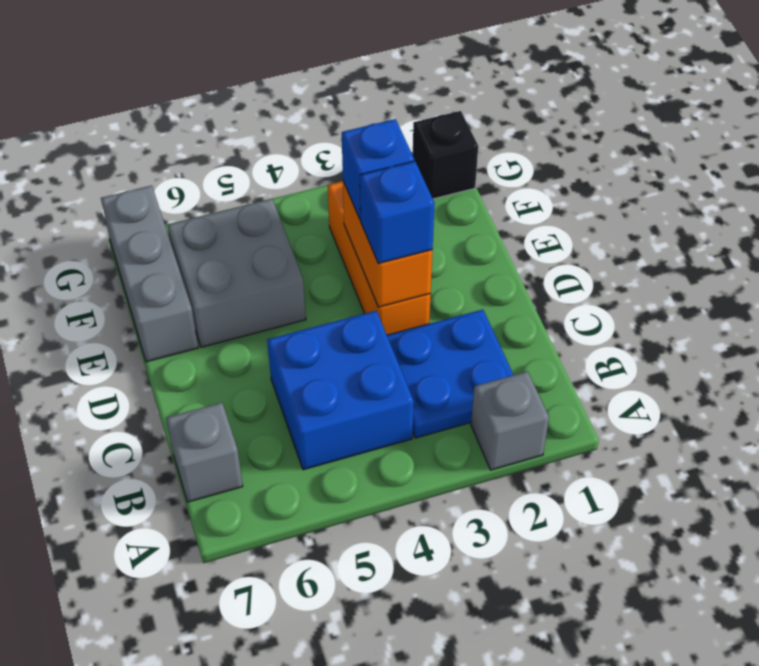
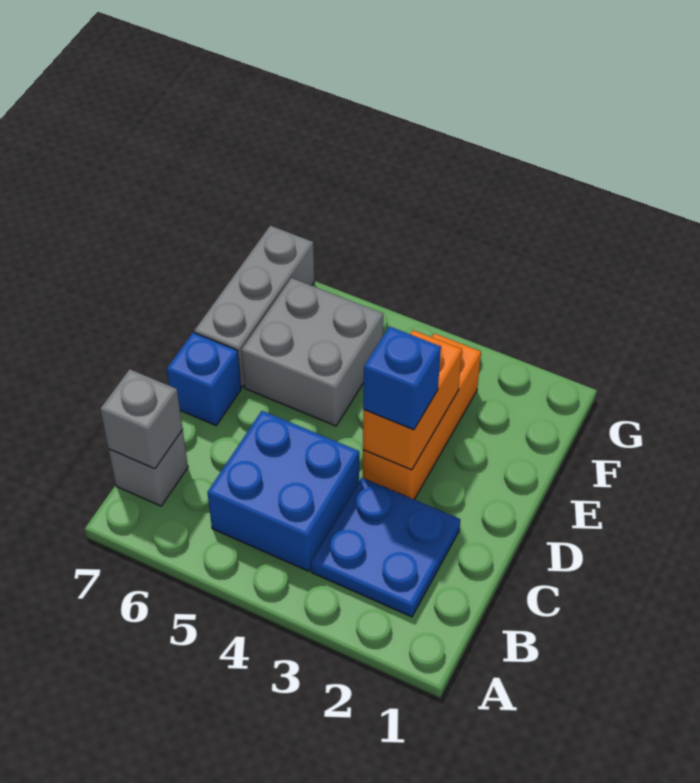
grey brick A2 level 1 -> grey brick B7 level 2
blue brick E3 level 3 -> blue brick D7 level 1
black brick G1 level 1 -> none

